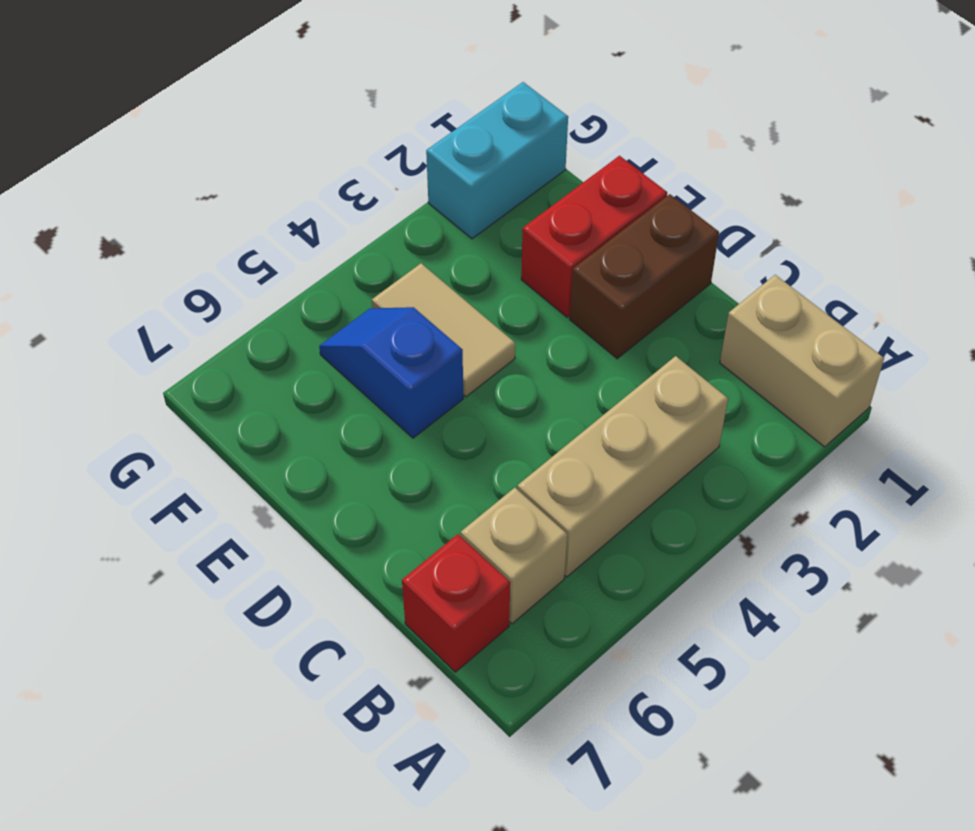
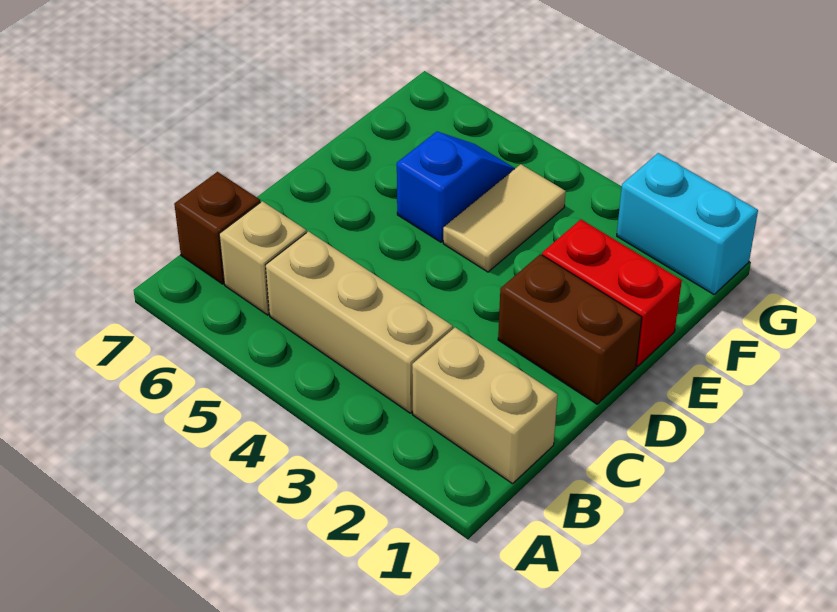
tan brick A1:B1 level 1 -> tan brick B1:B2 level 1
red brick B7 level 1 -> brown brick B7 level 1

